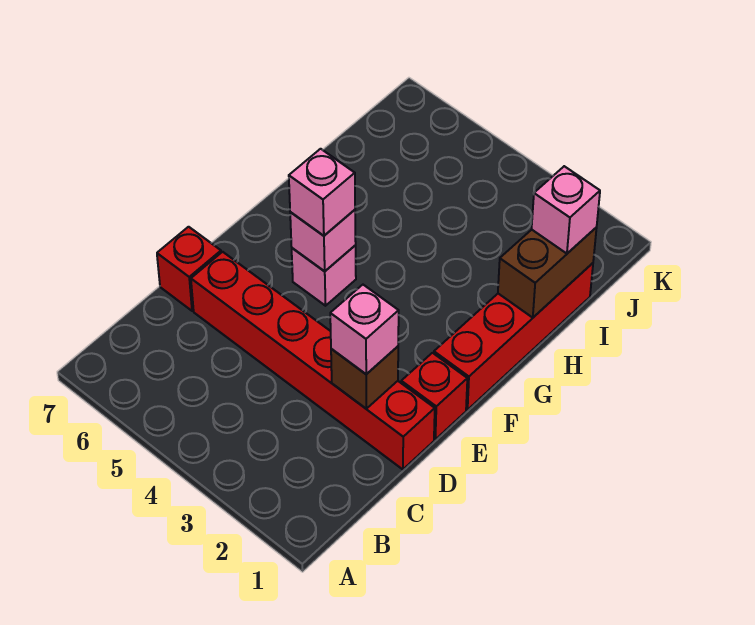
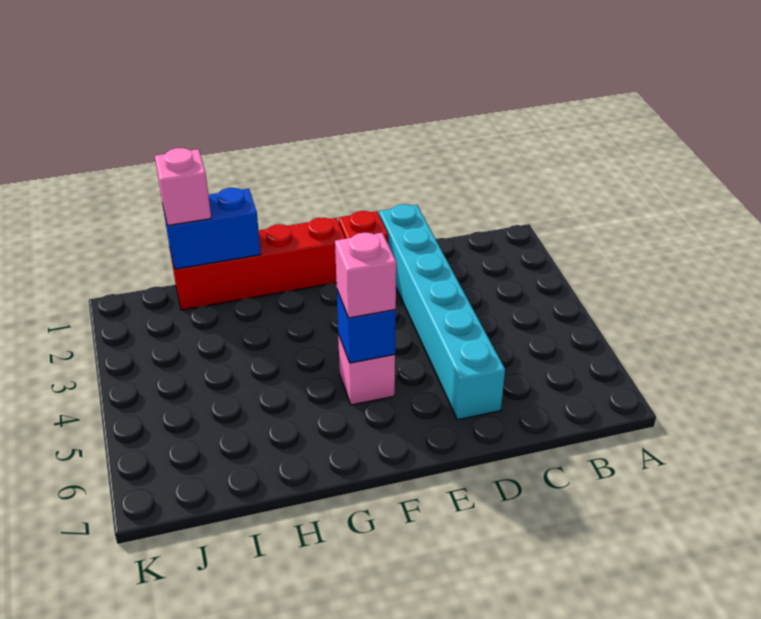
red brick D1:D6 level 1 -> cyan brick D1:D6 level 1
brown brick D2 level 2 -> none
pink brick D2 level 3 -> none
red brick D7 level 1 -> none
pink brick F5 level 2 -> blue brick F5 level 2
brown brick H1:I1 level 2 -> blue brick H1:I1 level 2

